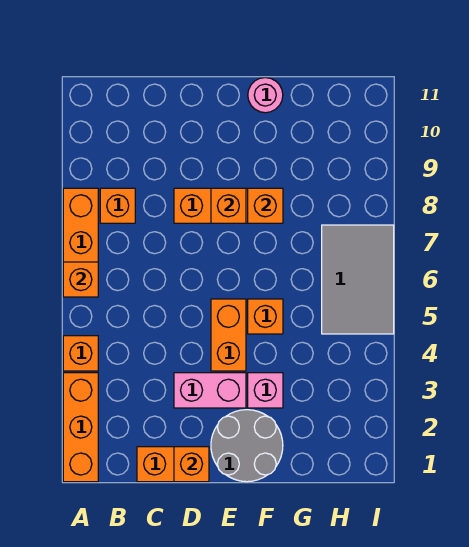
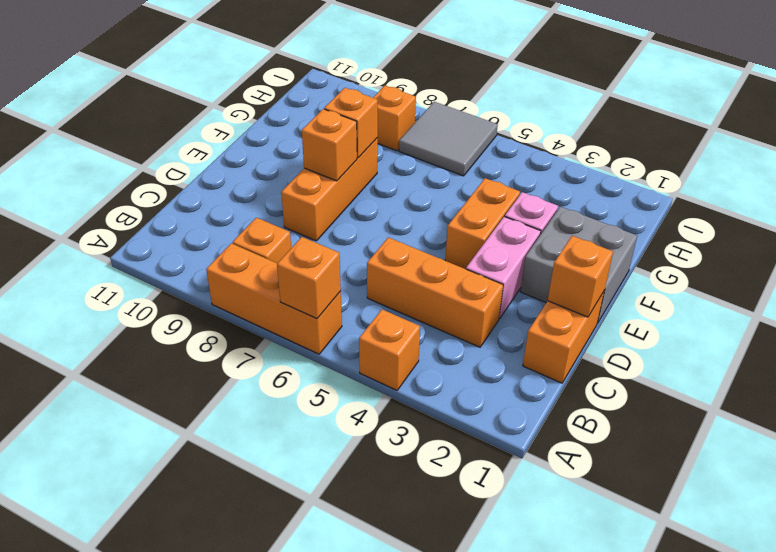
orange brick A1:A3 level 1 -> orange brick C3:C5 level 1
grey round brick E1:F2 level 1 -> grey brick E1:F2 level 1
orange brick E4:E5 level 1 -> orange brick E4:F4 level 1
orange brick F5 level 1 -> orange brick H8 level 1
pink round brick F11 level 1 -> none
grey tile H5:I7 level 1 -> grey tile H6:I7 level 1

